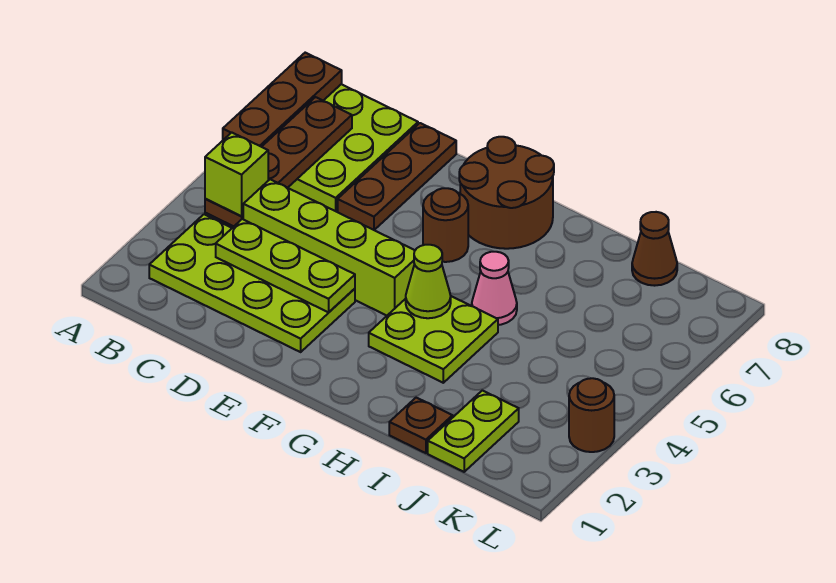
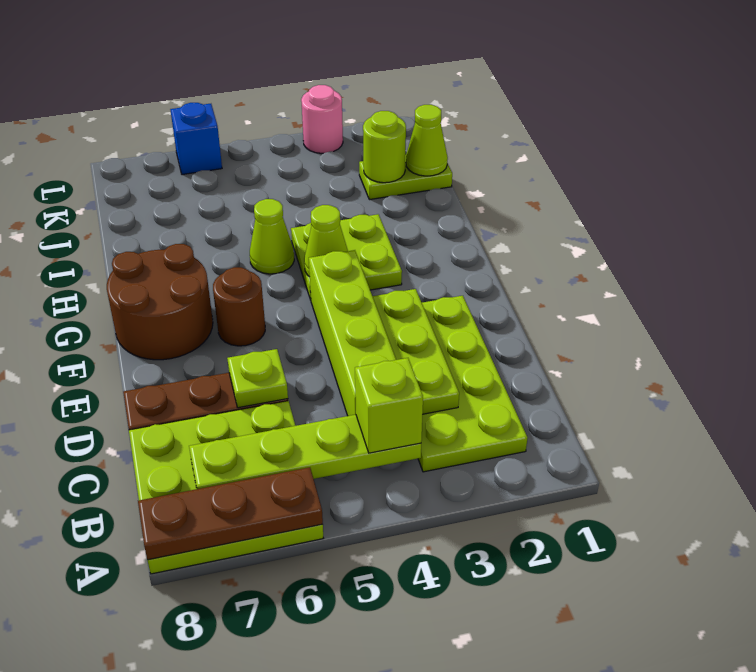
brown plate B4:B7 level 2 -> lime plate B4:B7 level 2
none -> lime plate D6 level 2
pink cone H5 level 1 -> lime cone H5 level 1
brown plate I1 level 1 -> none
none -> lime cone J1 level 2
none -> lime round brick J2 level 2
brown cone J8 level 1 -> none
brown round brick L3 level 1 -> pink round brick L3 level 1
none -> blue brick L6 level 1

